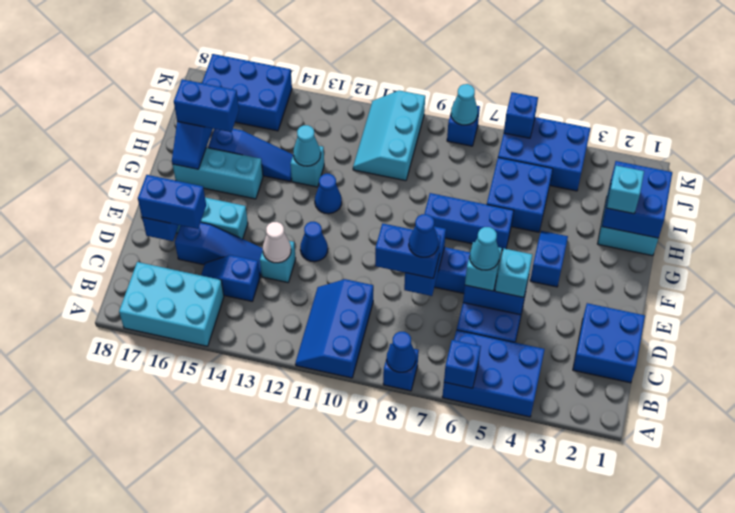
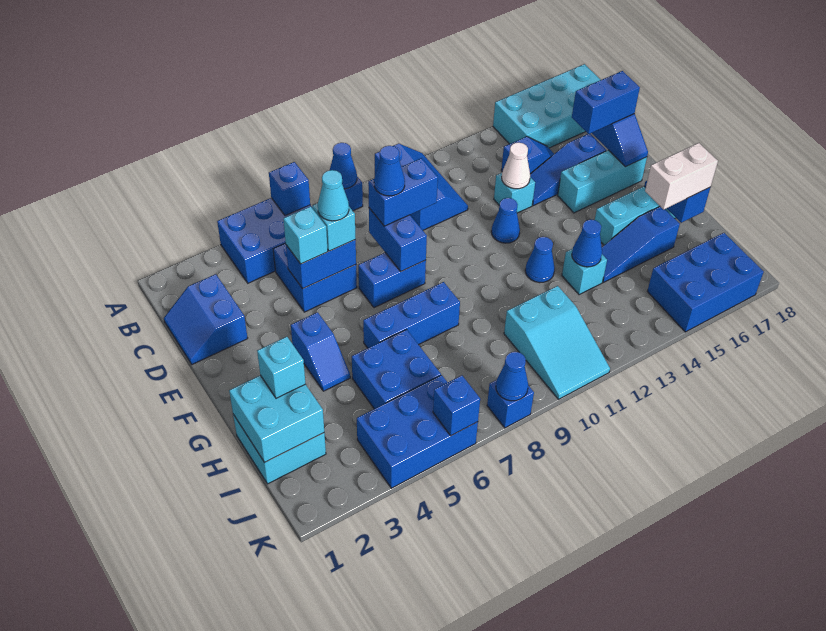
cyan brick A15:B17 level 1 -> cyan brick A15:B18 level 1
blue brick C1:D2 level 1 -> blue slope C1:D2 level 1 top 2
blue brick H1:I2 level 2 -> cyan brick H1:I2 level 2
cyan cone H13 level 2 -> blue cone H13 level 2
blue brick H16:H17 level 3 -> white brick H16:H17 level 3
cyan slope I10:K11 level 1 top 10 -> cyan slope I10:K11 level 1 top I
cyan cone K8 level 2 -> blue cone K8 level 2

